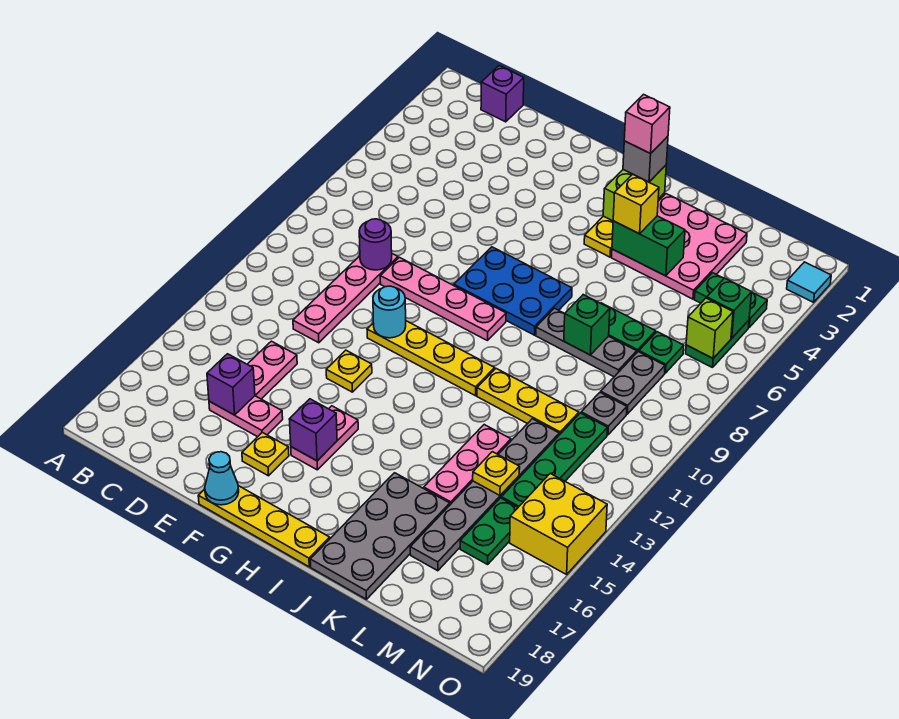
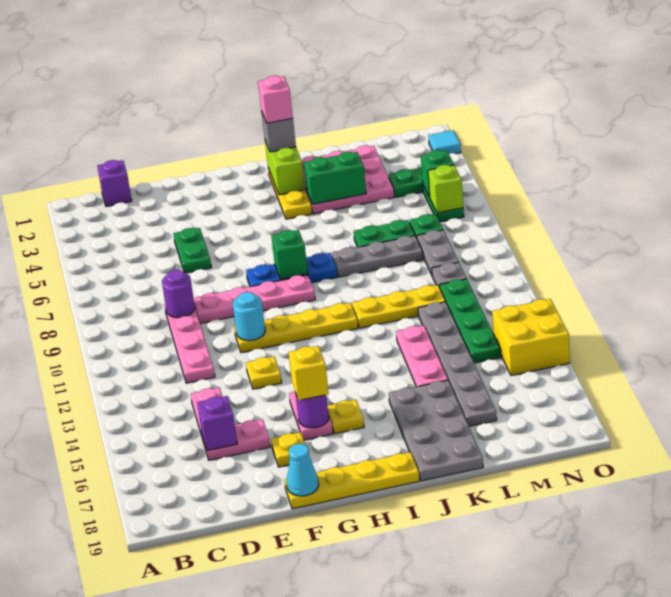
blue plate G7:I8 level 1 -> blue plate G8:I8 level 1
purple brick G16 level 2 -> purple round brick G16 level 2
yellow brick J4 level 3 -> yellow brick G16 level 3
green brick K8 level 2 -> green brick H8 level 2
yellow plate L14 level 2 -> yellow plate H16 level 1
green plate M15:M16 level 1 -> green plate E5:E6 level 1

